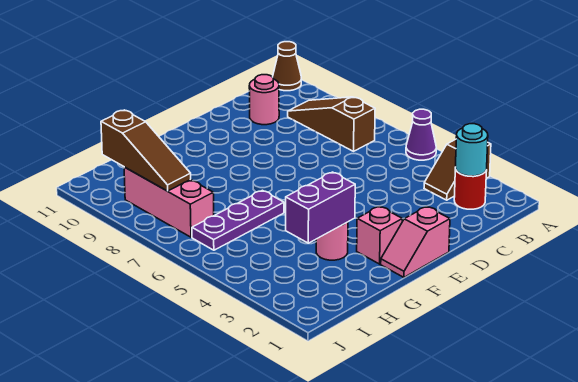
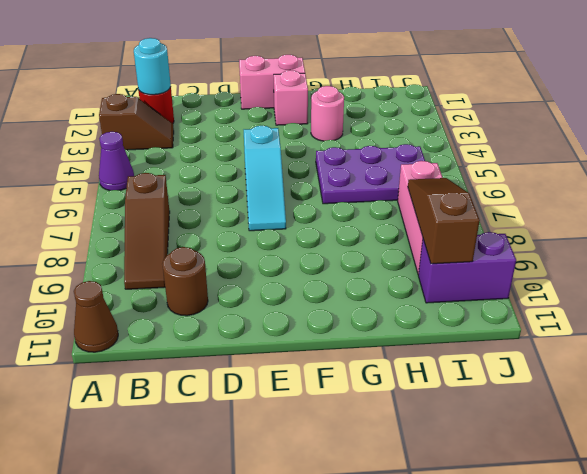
pink round brick C10 level 1 -> brown round brick C10 level 1
pink slope E1:F1 level 1 top E -> pink brick E1:F1 level 1
none -> cyan slope E5:E7 level 1 top 5
purple brick G3:H3 level 2 -> purple brick I10:J10 level 1
purple plate G6:I6 level 1 -> purple plate G5:I6 level 1

